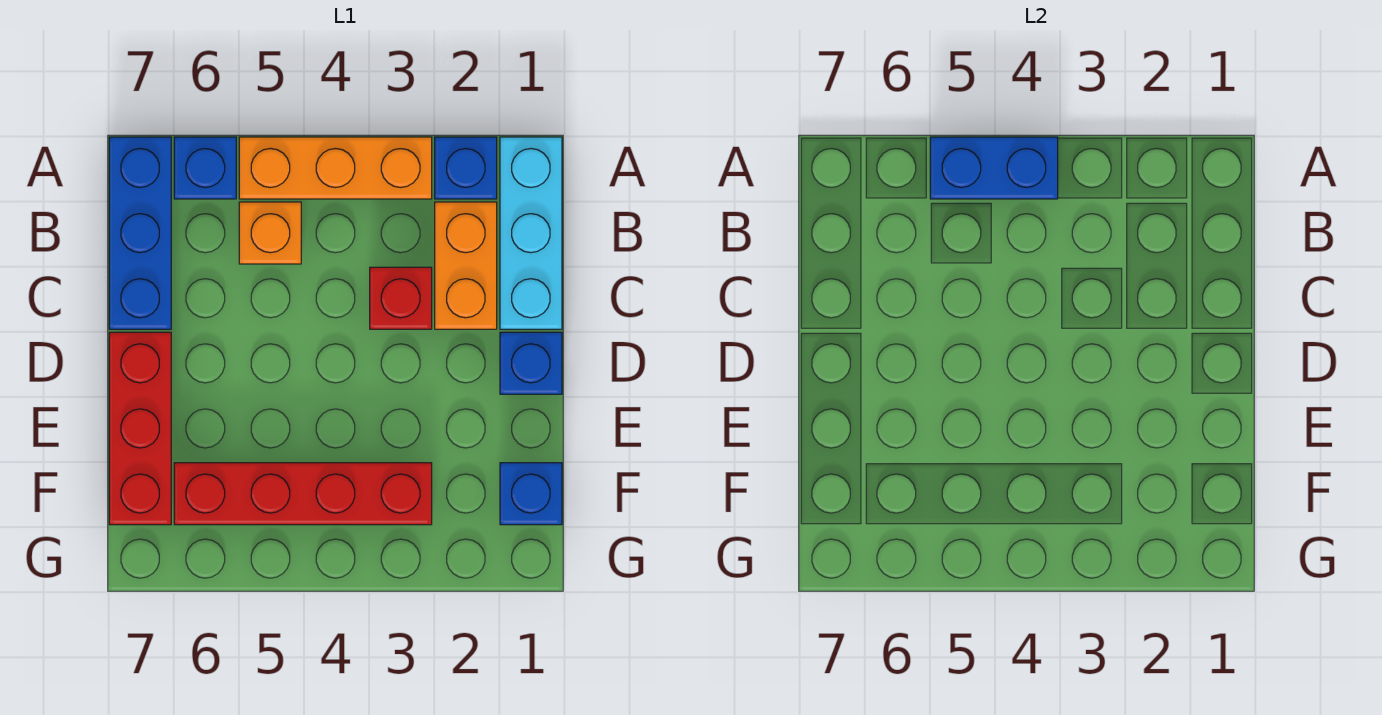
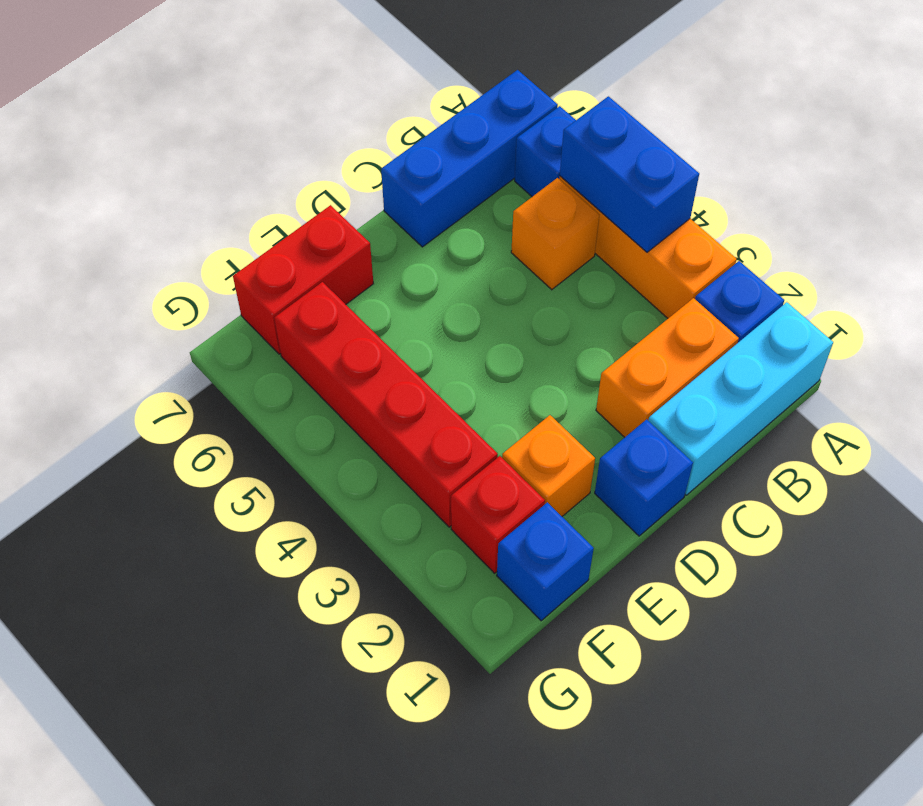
red brick C3 level 1 -> red brick F2 level 1
red brick D7:F7 level 1 -> red brick E7:F7 level 1
none -> orange brick E2 level 1

